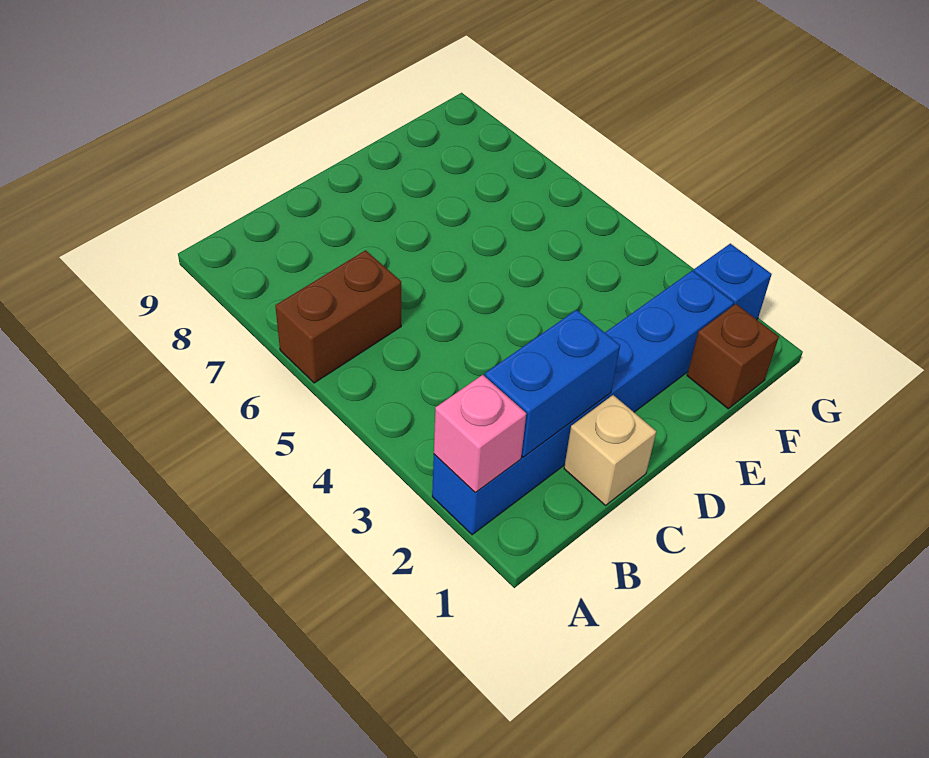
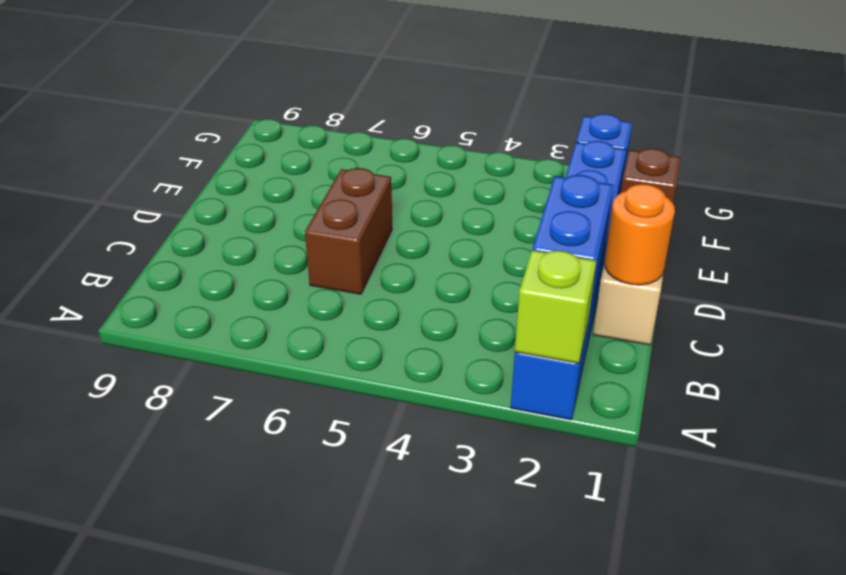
pink brick A2 level 2 -> lime brick A2 level 2
brown brick A6:B6 level 1 -> brown brick C6:D6 level 1
none -> orange round brick C1 level 2

